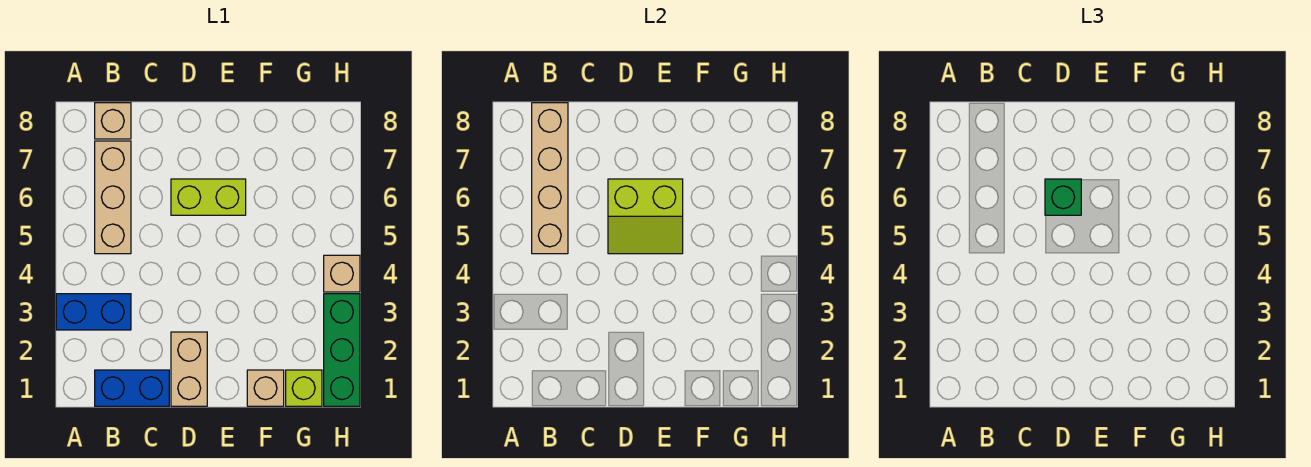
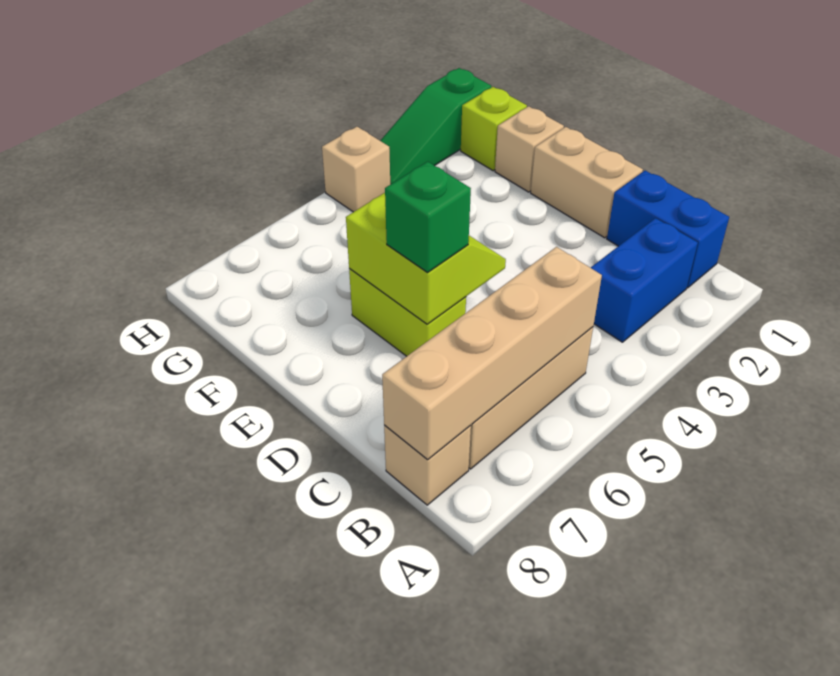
blue brick A3:B3 level 1 -> blue brick B2:B3 level 1
tan brick D1:D2 level 1 -> tan brick D1:E1 level 1
green brick H1:H3 level 1 -> green slope H1:H3 level 1 top 1

